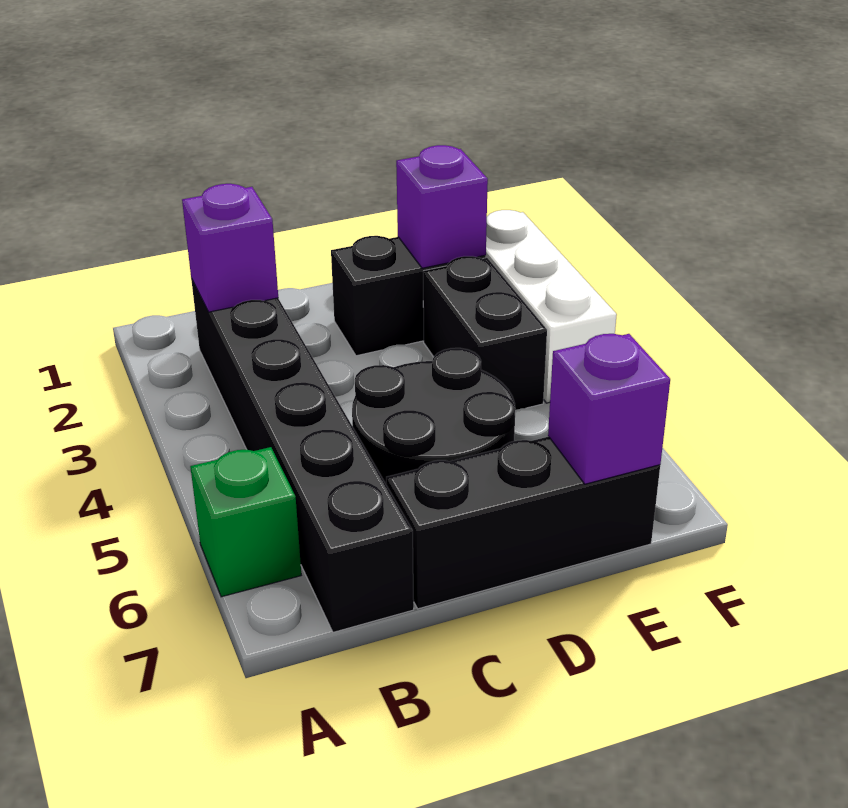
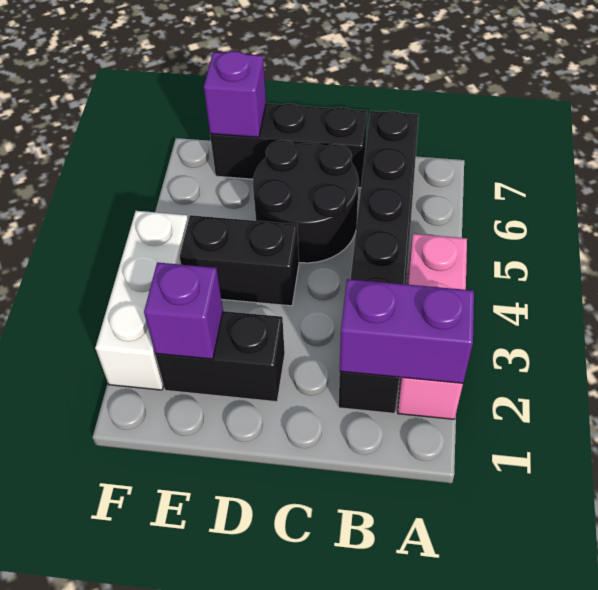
none -> pink brick A2:A4 level 1
green brick A6 level 1 -> none
purple brick B2 level 2 -> purple brick A2:B2 level 2
black brick E3:E4 level 1 -> black brick D4:E4 level 1

